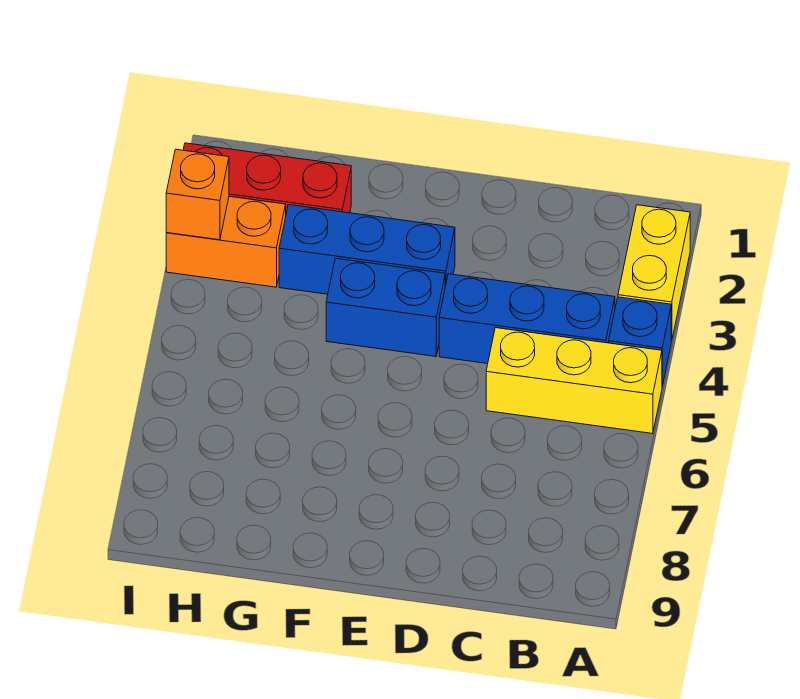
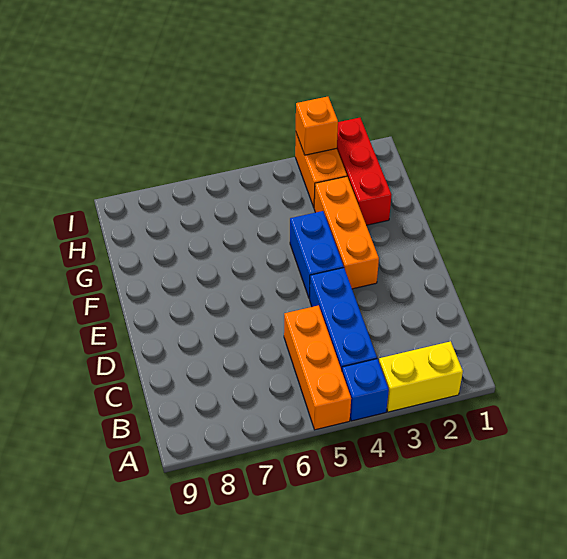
yellow brick A5:C5 level 1 -> orange brick A5:C5 level 1
blue brick E3:G3 level 1 -> orange brick E3:G3 level 1

